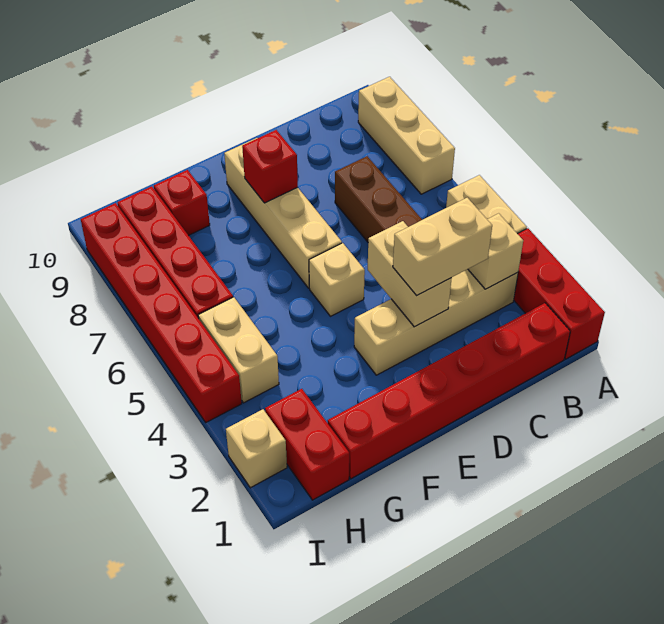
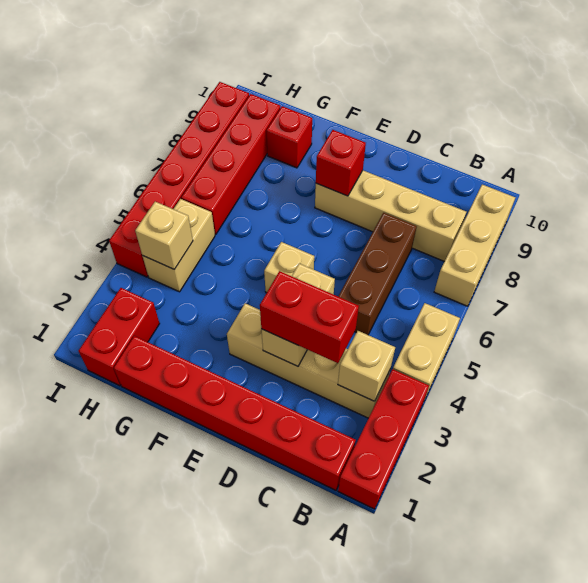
tan brick C3:D3 level 3 -> red brick C3:D3 level 3
tan brick E6:E9 level 1 -> tan brick B8:E8 level 1
tan brick I2 level 1 -> tan brick H4 level 2

